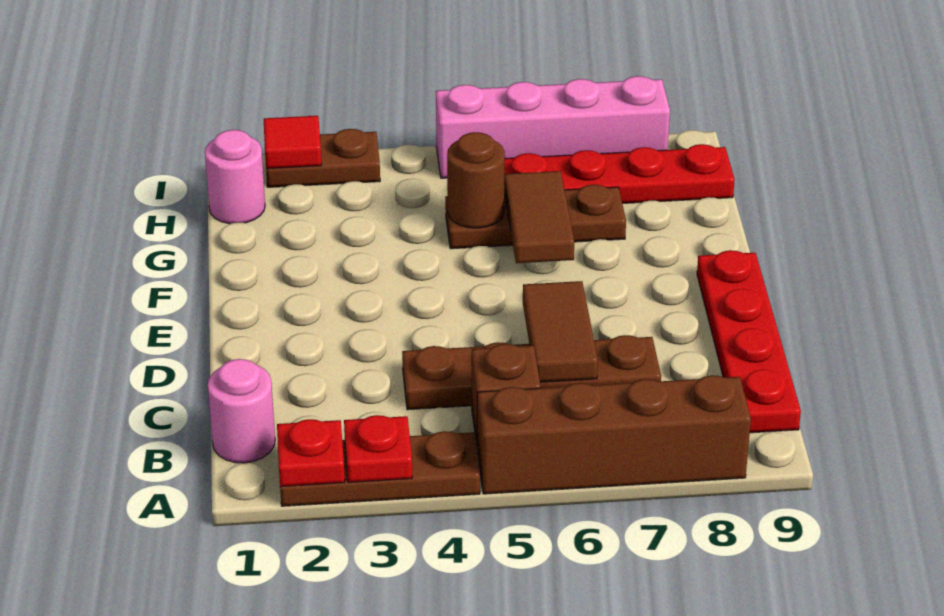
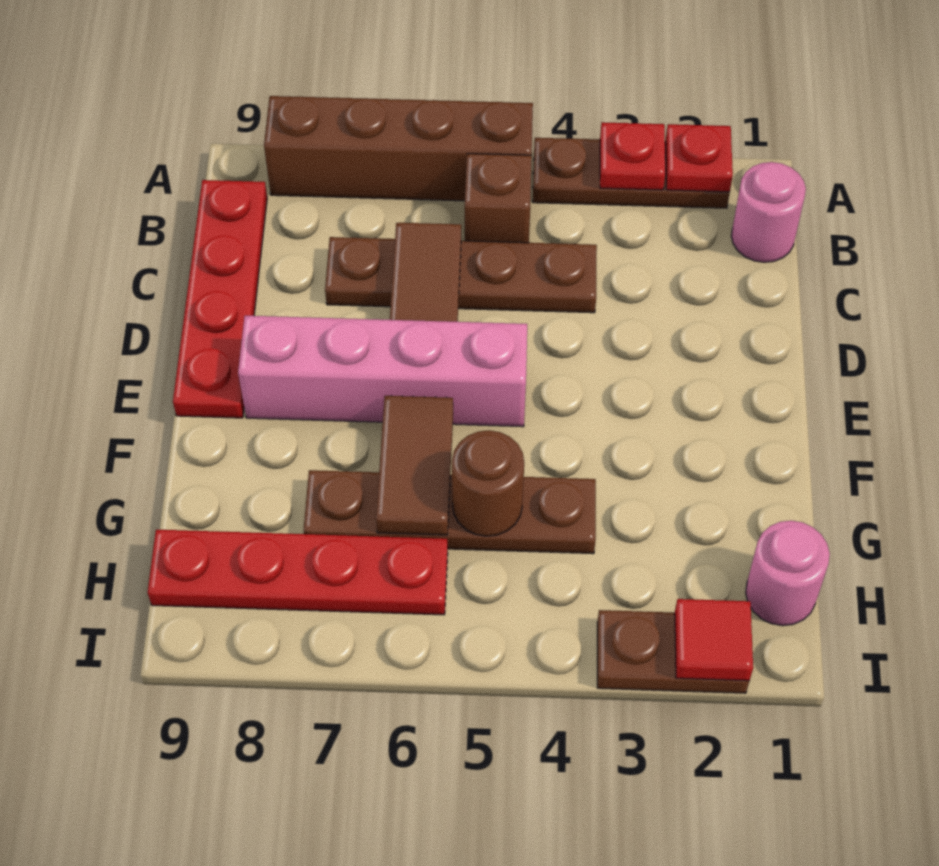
brown plate G5:G7 level 1 -> brown plate G4:G7 level 1
pink brick I5:I8 level 1 -> pink brick E5:E8 level 1

